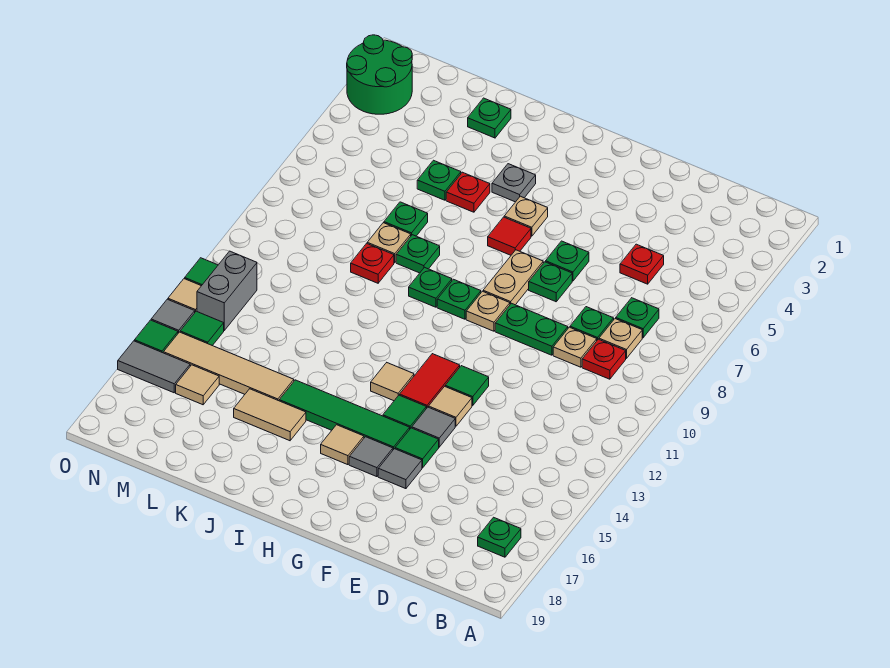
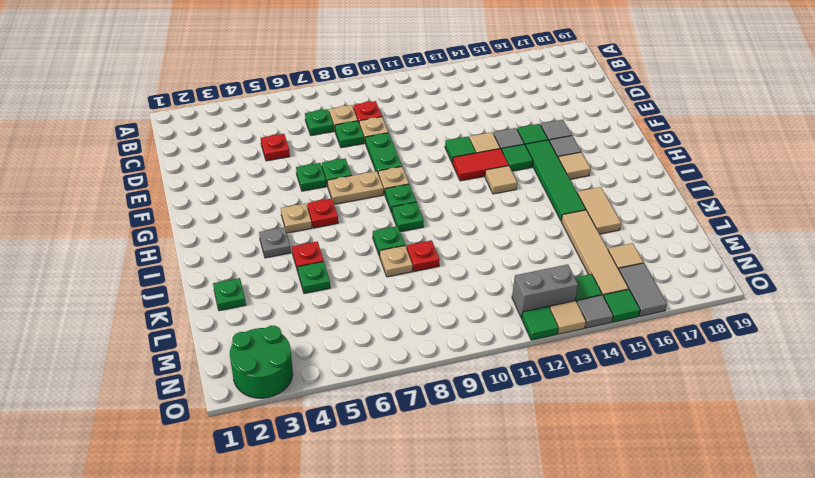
green plate B17 level 1 -> none
red tile H6 level 1 -> red plate H6 level 1
green plate K7 level 1 -> none

